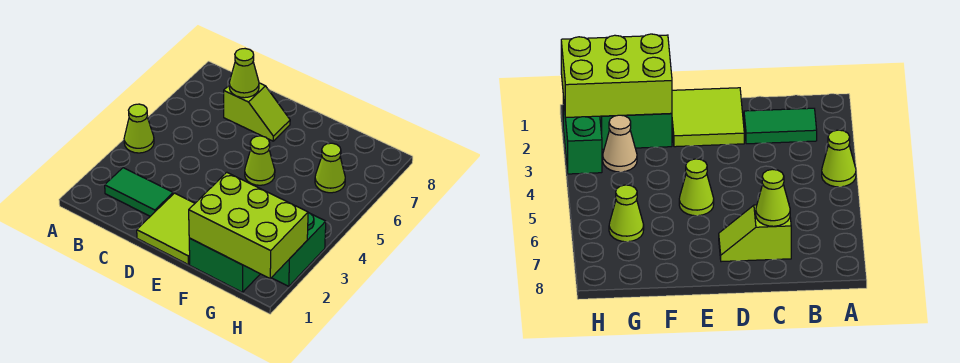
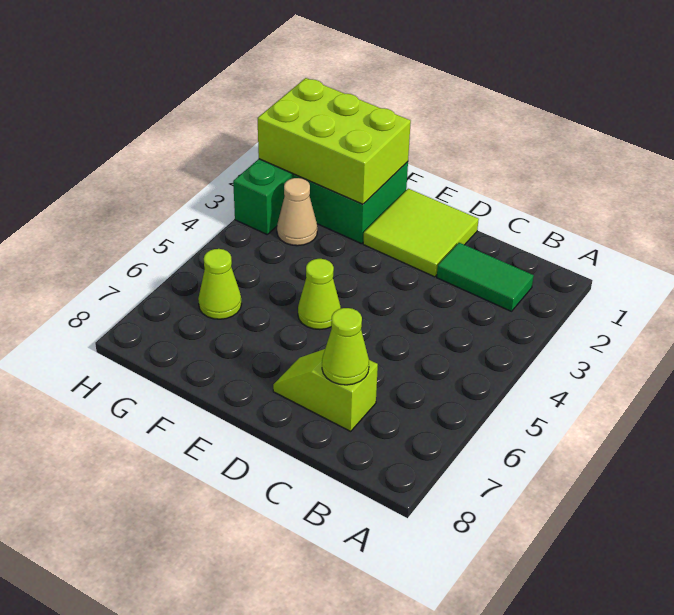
lime cone A4 level 1 -> none

